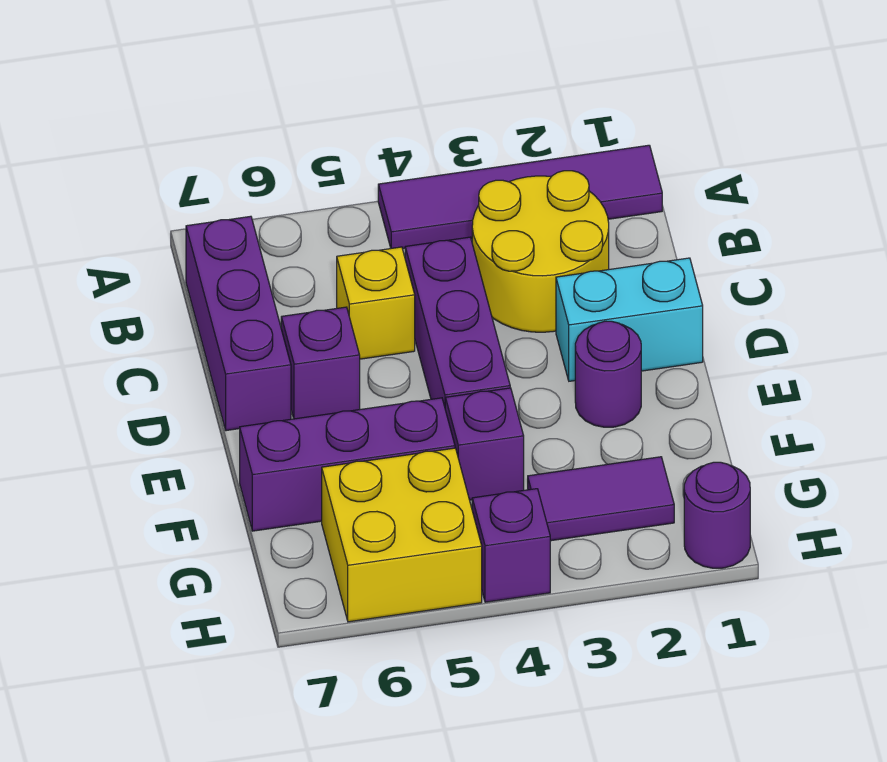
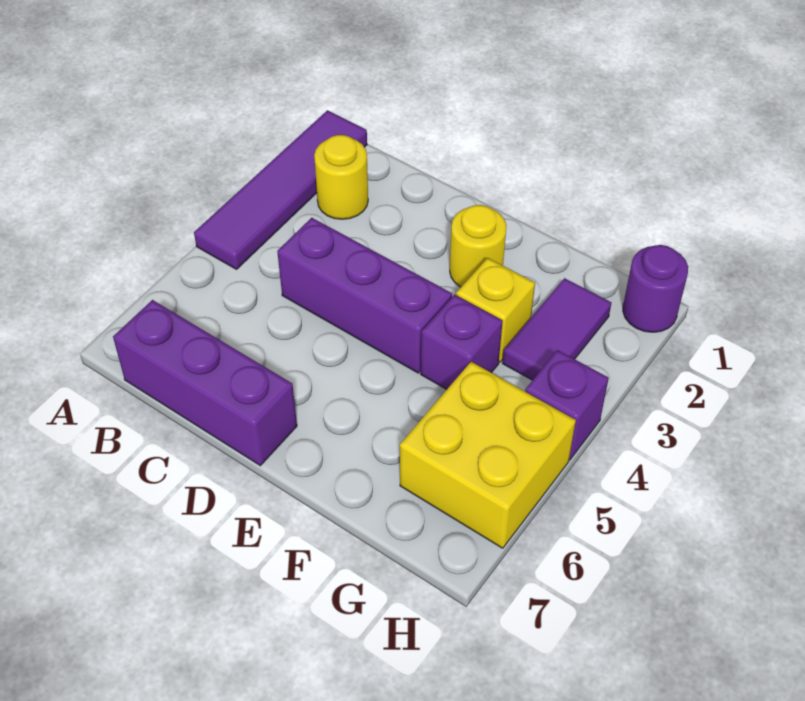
yellow round brick B2:C3 level 1 -> yellow round brick B2 level 1
yellow brick C5 level 1 -> yellow brick F3 level 1
cyan brick D1:D2 level 1 -> none
purple brick D6 level 1 -> none
purple round brick E2 level 1 -> yellow round brick E2 level 1
purple brick F5:F7 level 1 -> none

